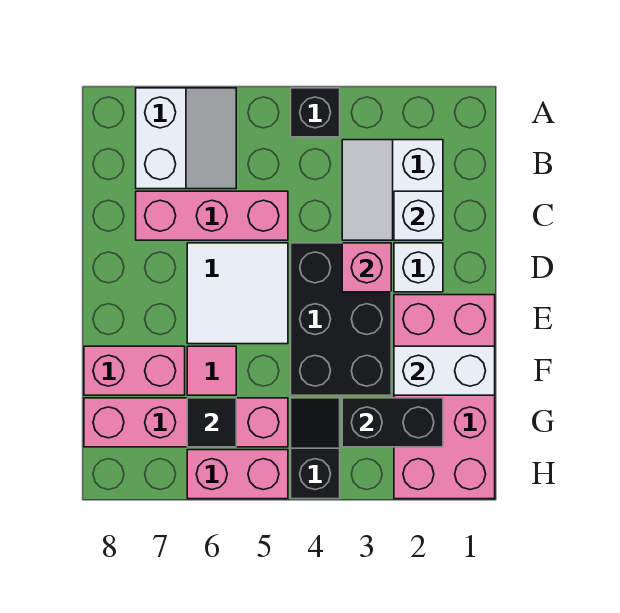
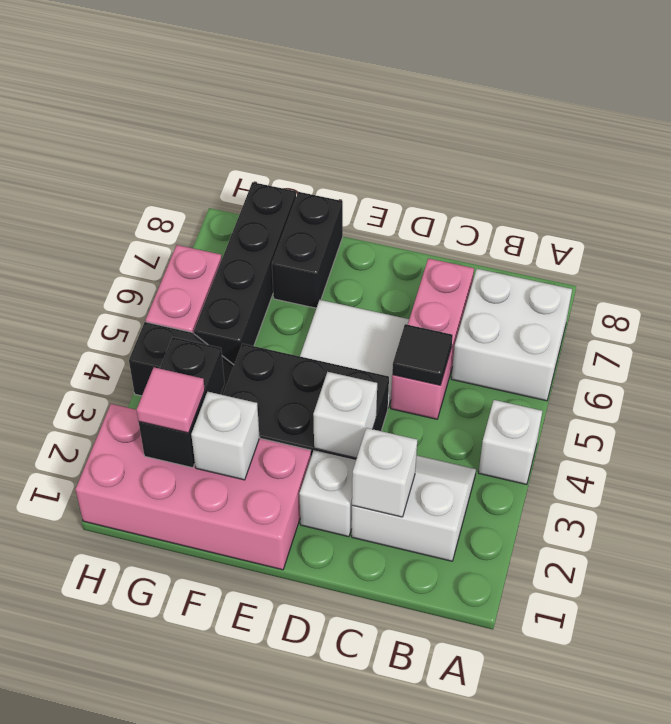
black brick A4 level 1 -> white brick A4 level 1
white slope A6:B7 level 1 top 7 -> white brick A6:B7 level 1
pink brick D3 level 2 -> white brick D3 level 2
white brick F1:F2 level 2 -> white brick F2 level 2
pink tile F6 level 1 -> pink tile G2 level 3
pink brick F7:F8 level 1 -> black brick F7:F8 level 1
pink brick G5:G8 level 1 -> black brick G5:G8 level 1
black tile G6 level 2 -> black tile C5 level 2

